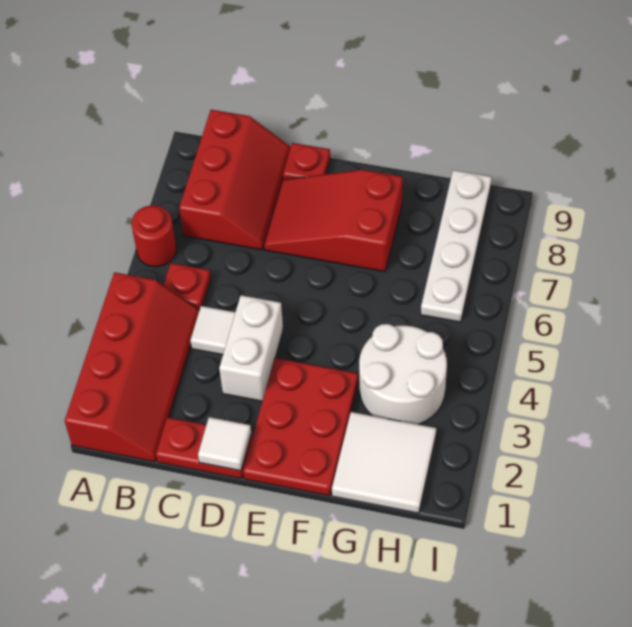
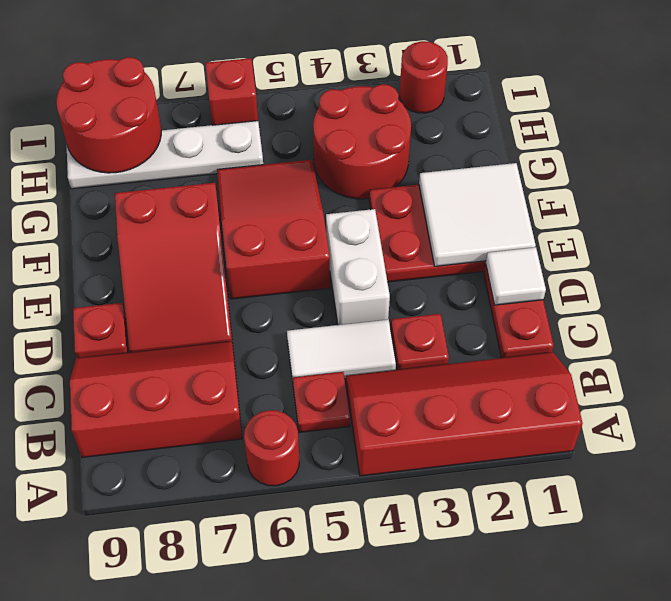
none -> red plate C3 level 1
white tile C4 level 1 -> white tile C4:C5 level 1
white brick D3:D4 level 1 -> white brick D4:E4 level 1
none -> red slope E5:G6 level 1 top E
white tile G1:H2 level 1 -> white tile E1:F2 level 2
white round brick G3:H4 level 1 -> red round brick G3:H4 level 1
none -> red round brick H8:I9 level 2
none -> red round brick I2 level 1
none -> red brick I6 level 1

